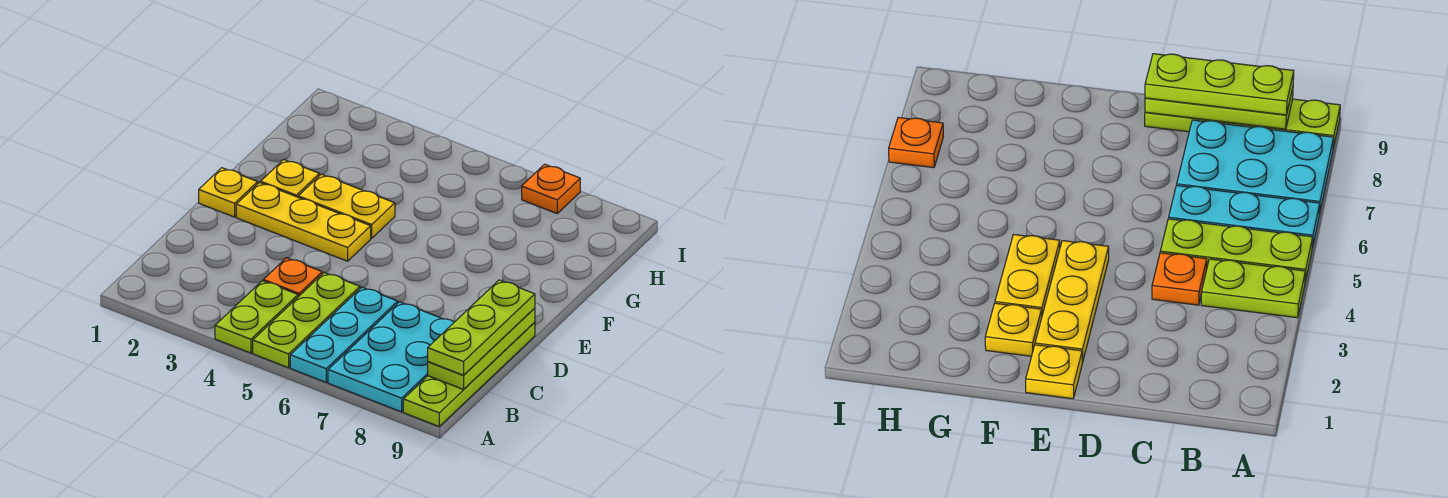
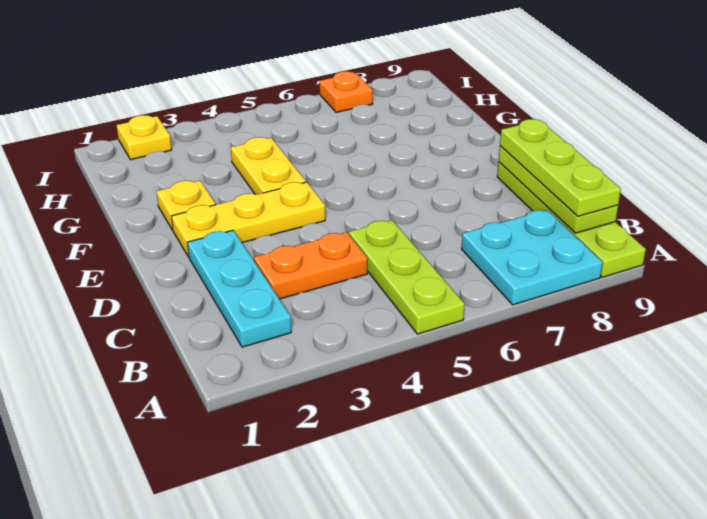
lime plate A4:B4 level 1 -> none
cyan plate A6:C6 level 1 -> cyan plate B2:D2 level 1
cyan plate A7:C8 level 1 -> cyan plate A7:B8 level 1
orange plate C4 level 1 -> orange plate C3:C4 level 1
yellow plate E1 level 1 -> yellow plate I2 level 1
yellow plate F3:F4 level 1 -> yellow plate F4:G4 level 1

